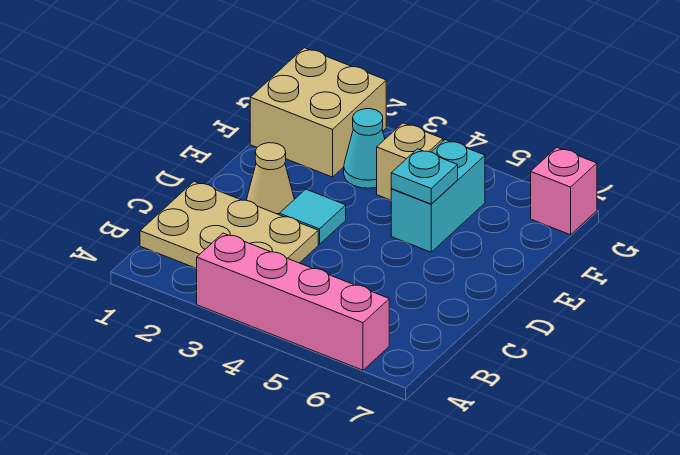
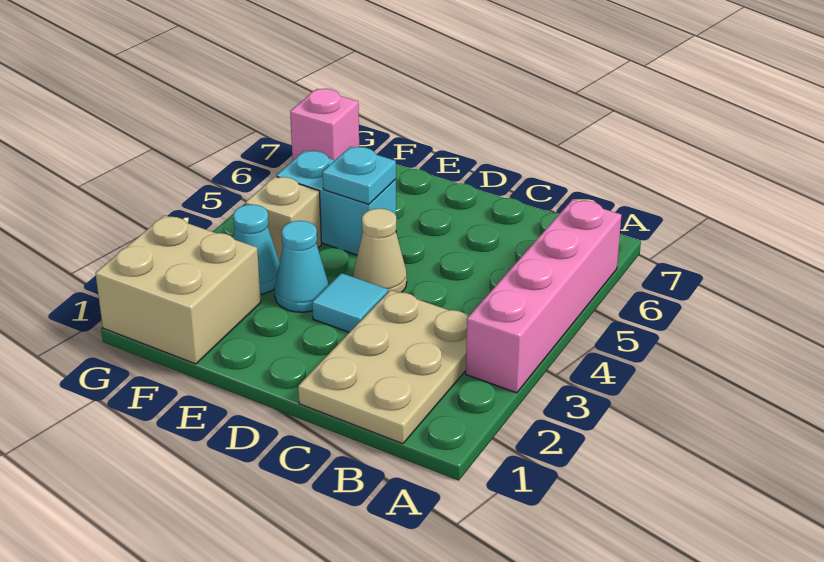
tan cone D2 level 1 -> tan cone D4 level 1
none -> cyan cone E3 level 1

